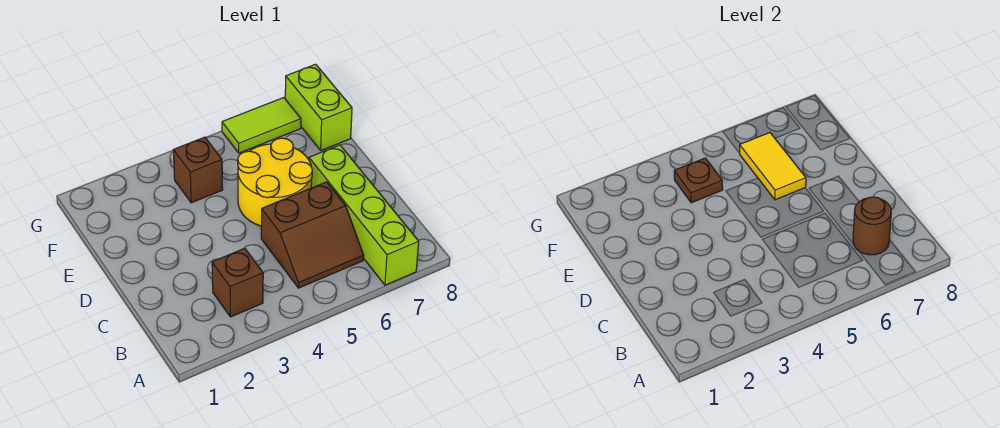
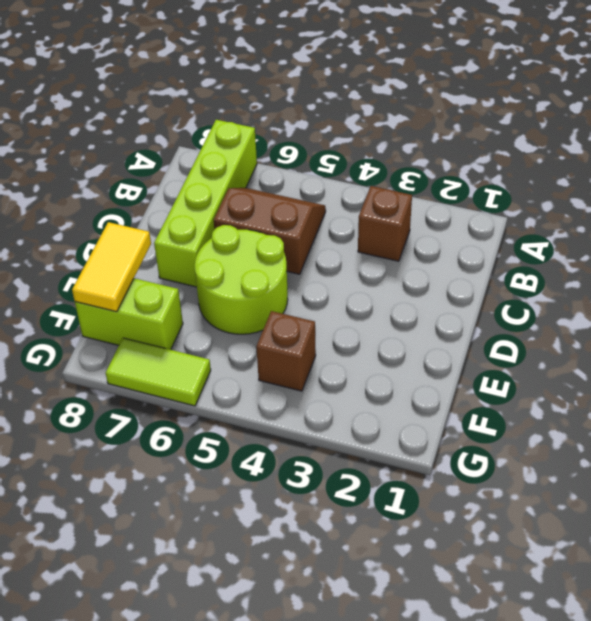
brown round brick B7 level 2 -> none
yellow round brick D5:E6 level 1 -> lime round brick D5:E6 level 1
yellow tile E6:F6 level 2 -> yellow tile E8:F8 level 2
brown plate F4 level 2 -> none
lime brick F8:G8 level 1 -> lime brick F7:F8 level 1

